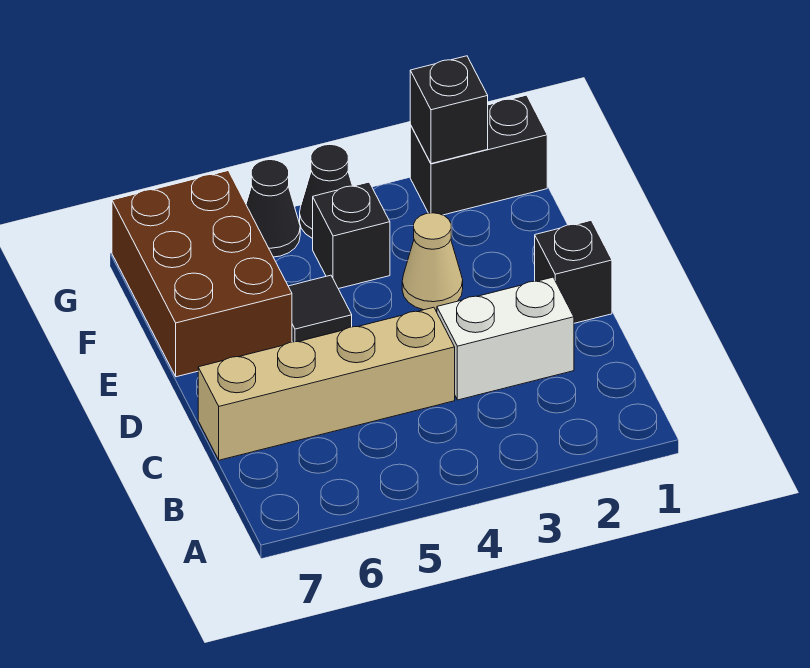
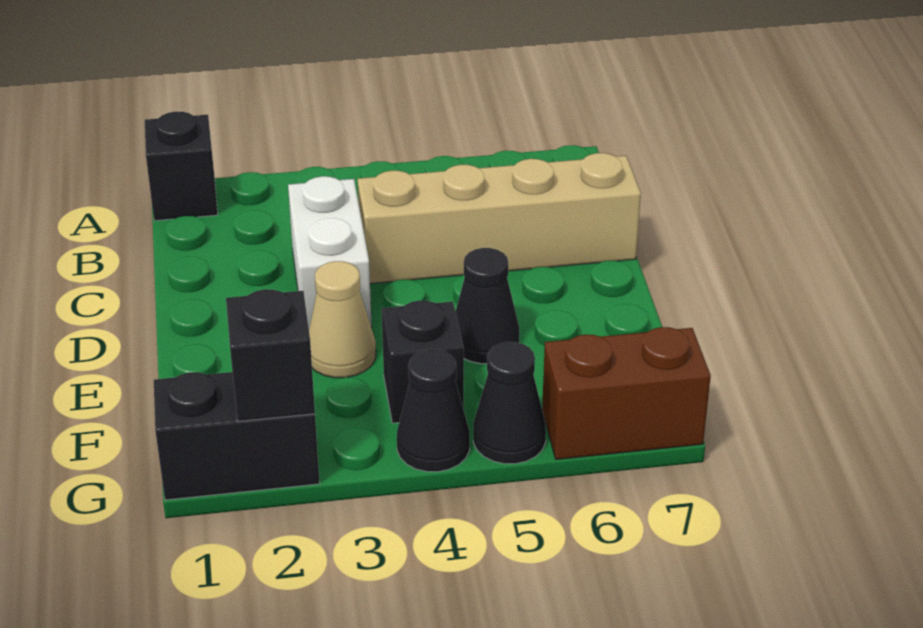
white brick C2:C3 level 1 -> white brick C3:D3 level 1
black brick D1 level 1 -> black brick A1 level 1
black tile E5 level 1 -> black cone E5 level 1
brown brick E6:G7 level 1 -> brown brick G6:G7 level 1

